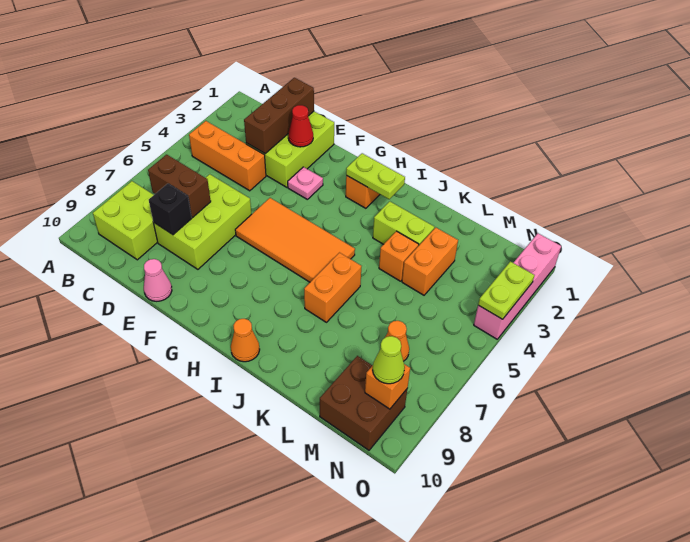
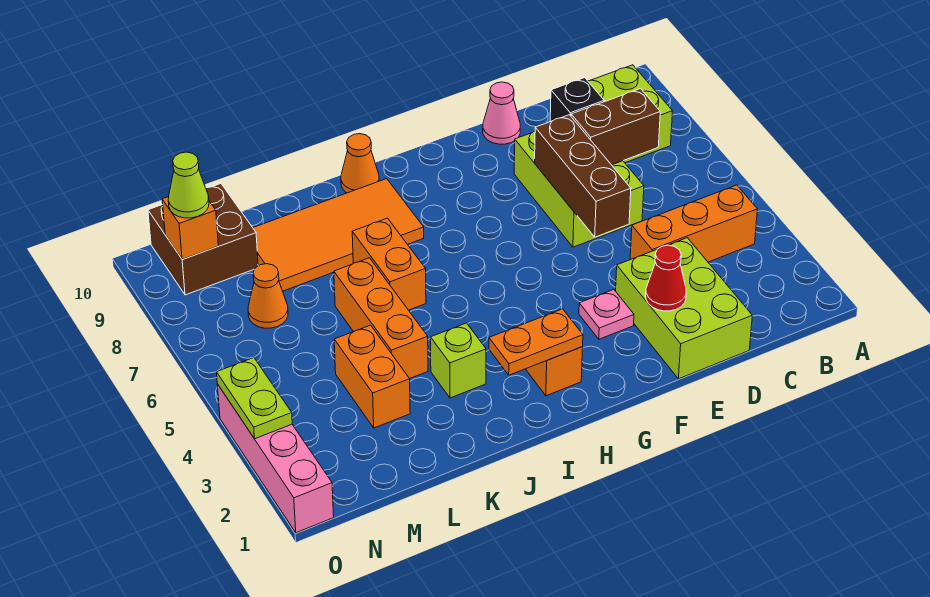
brown brick D1:D3 level 2 -> brown brick E5:E7 level 2
orange tile F5:I6 level 1 -> orange tile I8:L9 level 1
lime plate H2:I2 level 2 -> orange plate H2:I2 level 2
lime brick J3:K3 level 1 -> lime brick J3 level 1
orange brick K4 level 1 -> orange brick K4:K6 level 1

